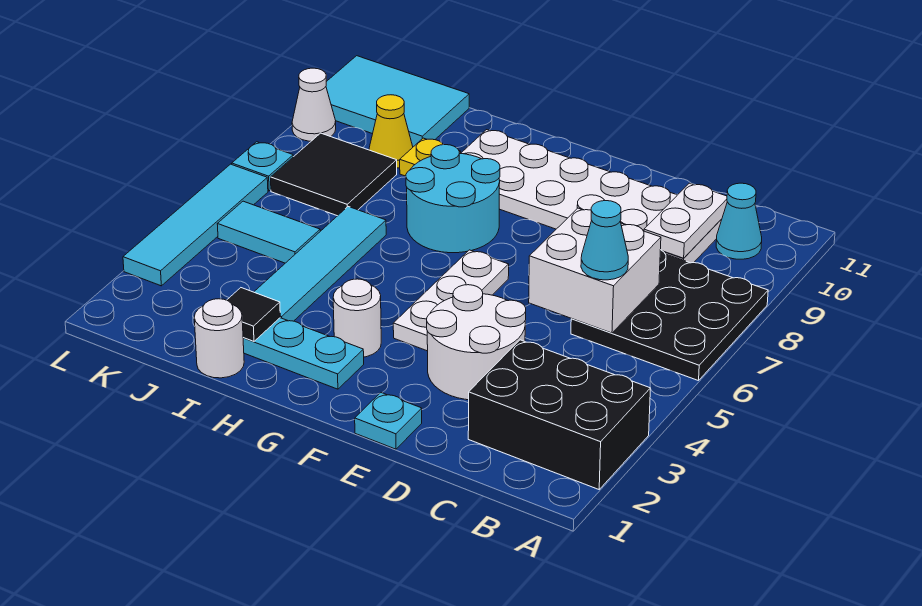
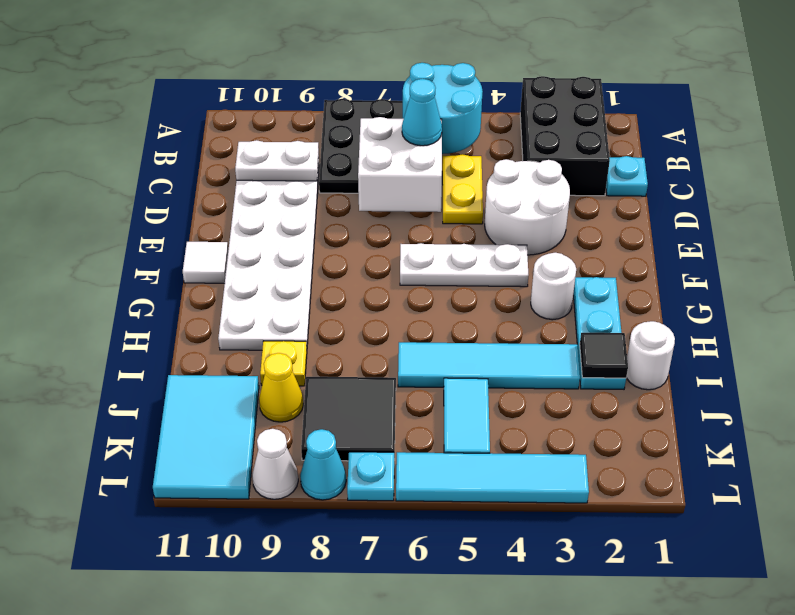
cyan cone B10 level 1 -> cyan cone L8 level 1
none -> yellow plate C5:D5 level 1
cyan plate E1 level 1 -> cyan plate C1 level 1
none -> white tile F11 level 1
cyan round brick G7:H8 level 1 -> cyan round brick A5:B6 level 2

